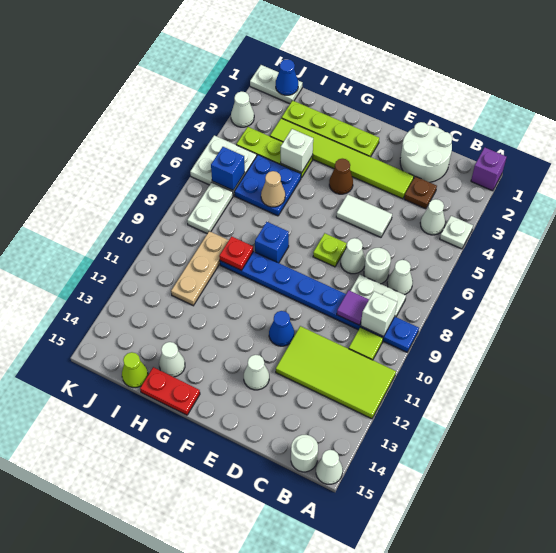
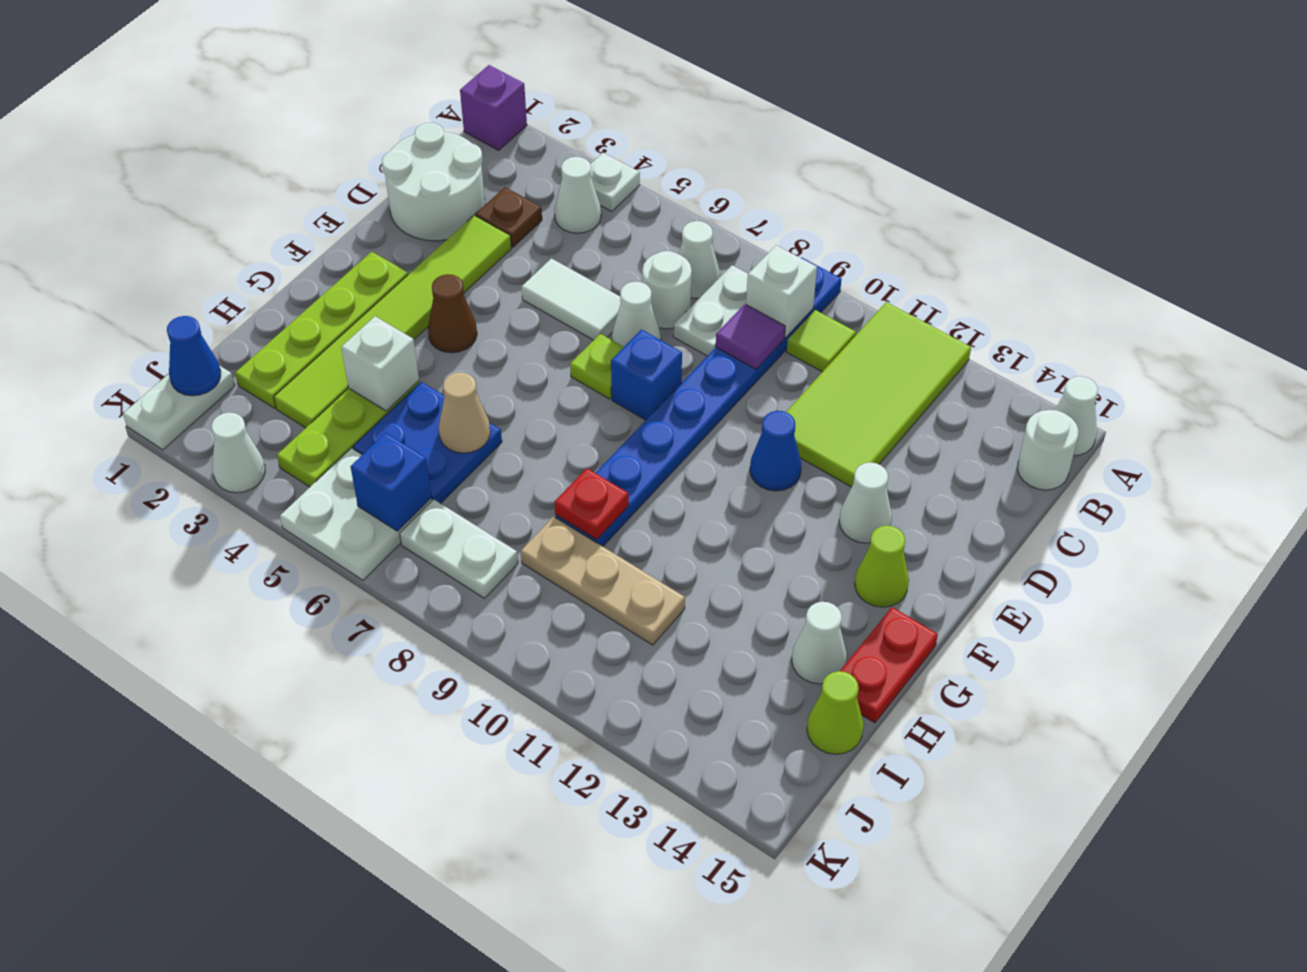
white tile D5:E5 level 1 -> white tile D5:D6 level 1
none -> lime cone F14 level 1
blue brick G8 level 1 -> blue brick E8 level 1

